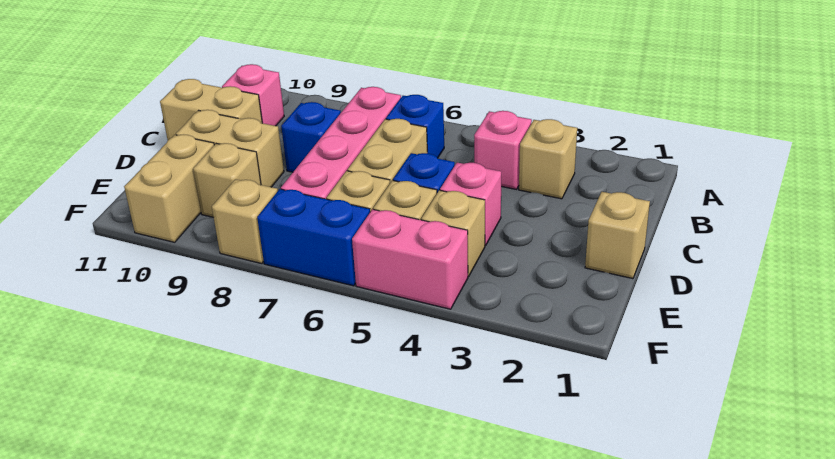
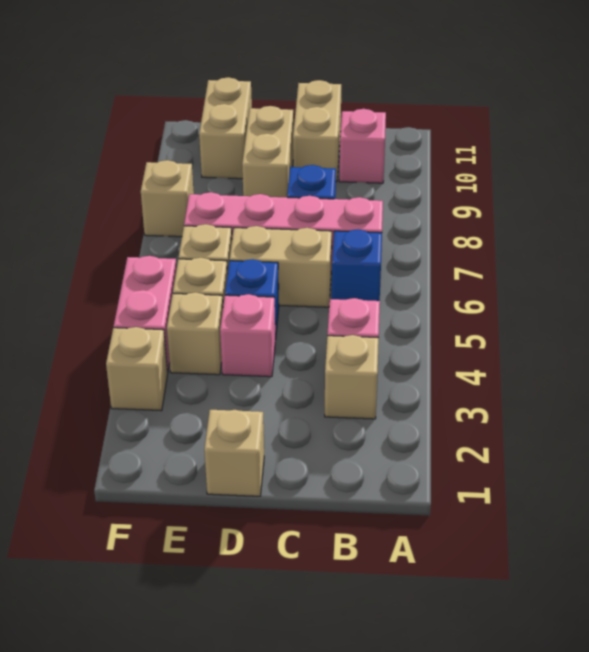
tan brick E9 level 1 -> tan brick F3 level 1
tan brick E10:F10 level 1 -> tan brick E10:E11 level 1
blue brick F6:F7 level 1 -> none

